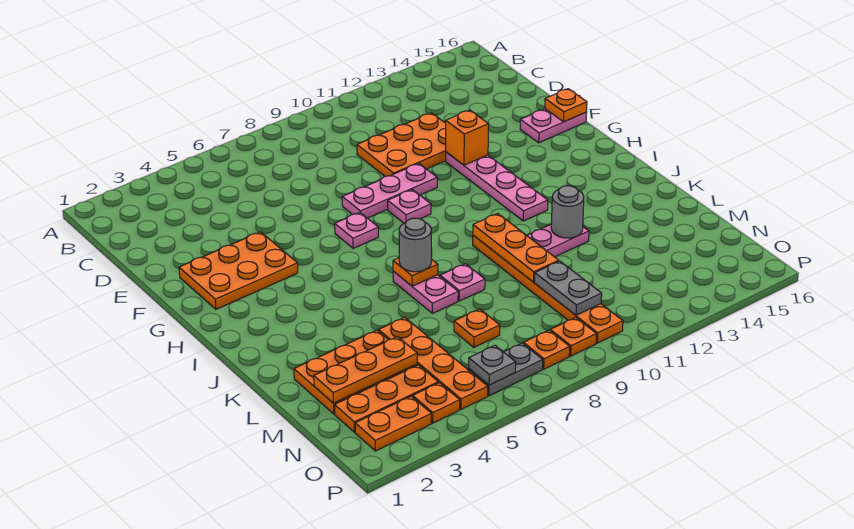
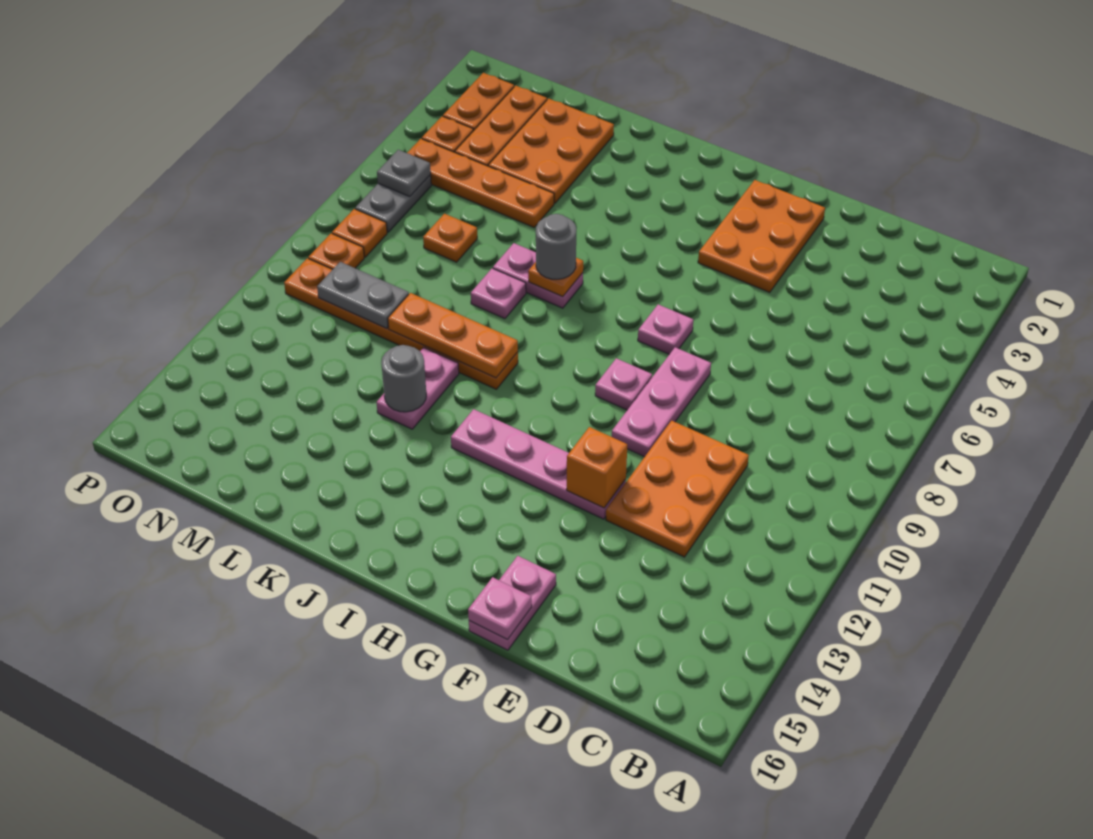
orange plate F16 level 2 -> pink plate F16 level 2
orange plate M2:M4 level 2 -> none

